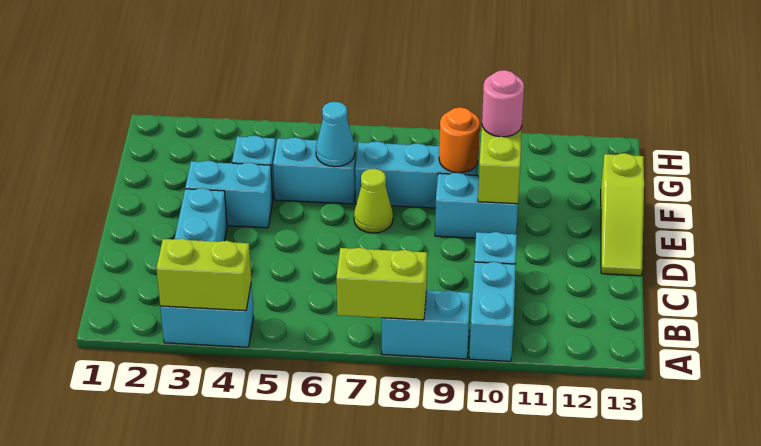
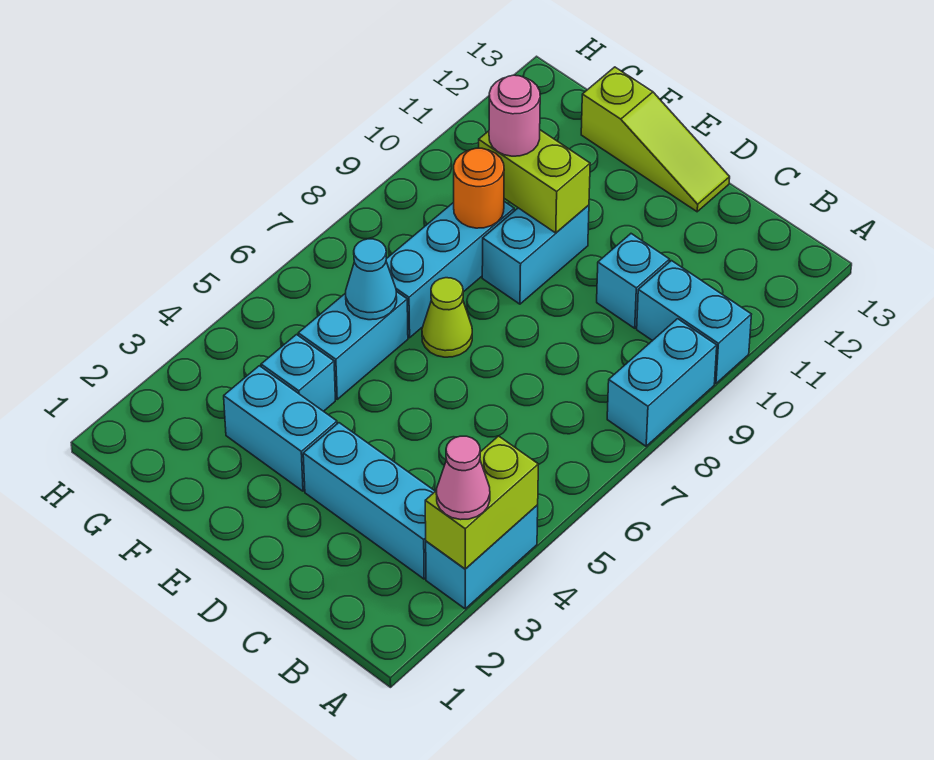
none -> pink cone A3 level 3
lime brick A7:A8 level 2 -> none
cyan brick E3:E4 level 1 -> cyan brick E3:F3 level 1

